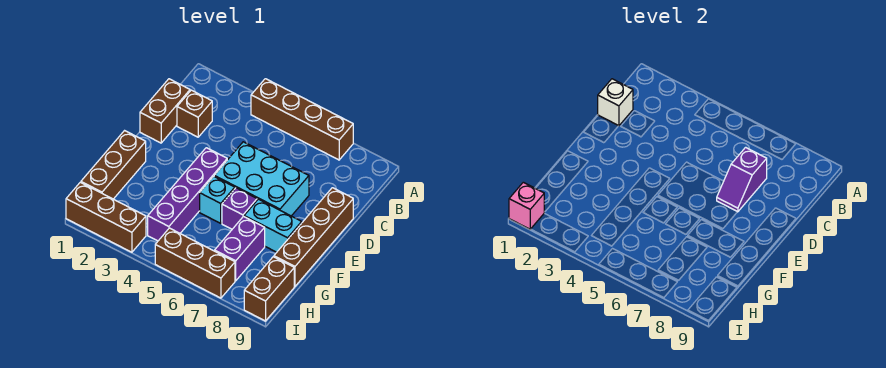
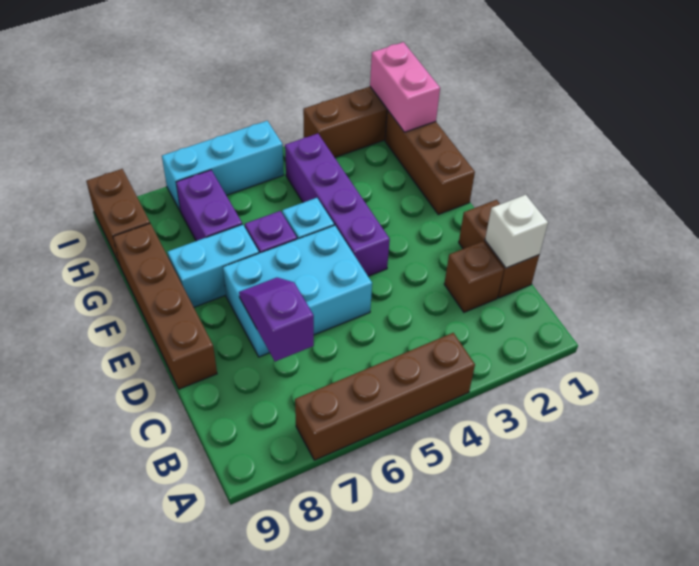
pink brick I1 level 2 -> pink brick H1:I1 level 2
brown brick I5:I7 level 1 -> cyan brick I5:I7 level 1

